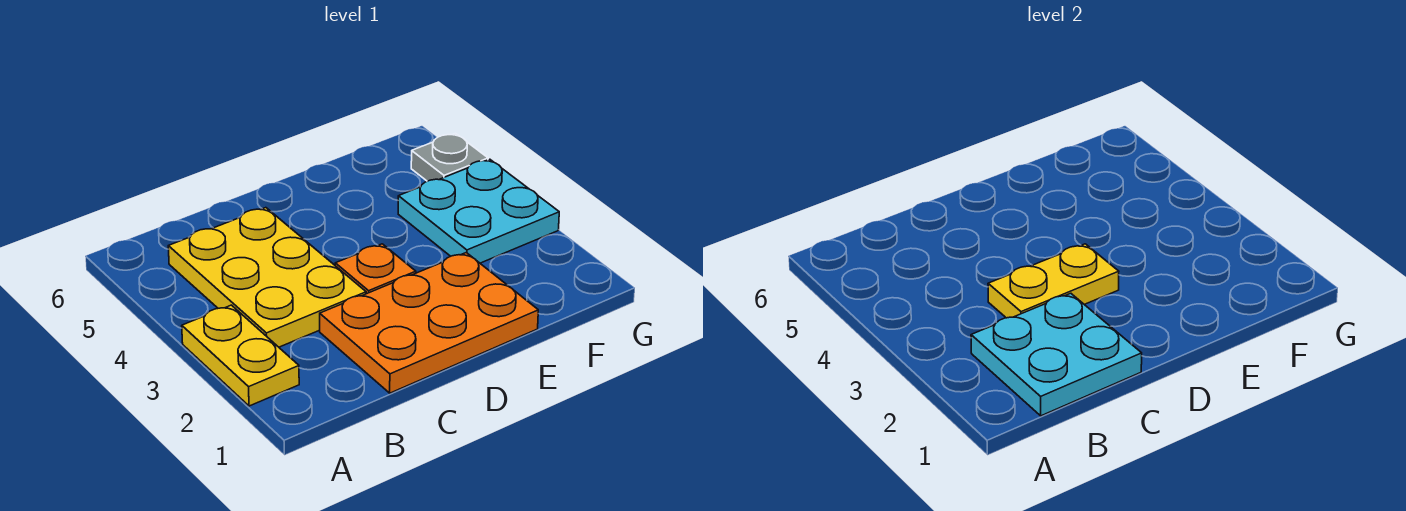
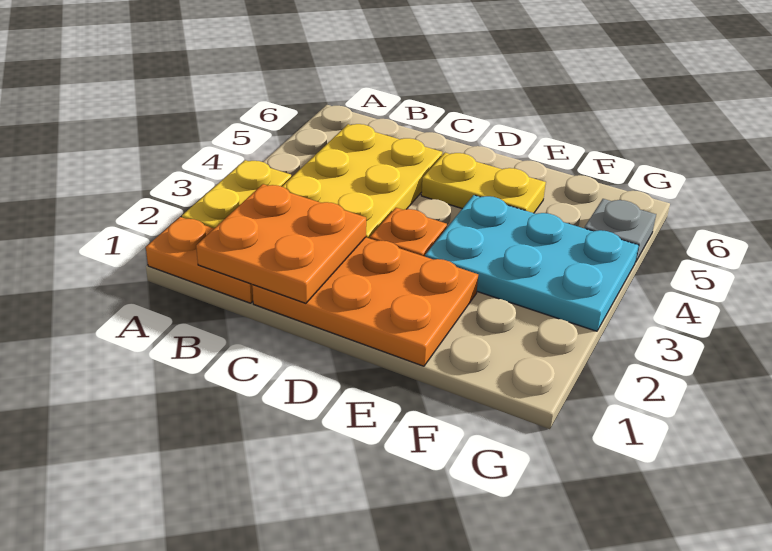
none -> orange plate A1:B1 level 1
cyan plate B1:C2 level 2 -> orange plate B1:C2 level 2
yellow plate C3:D3 level 2 -> yellow plate D5:E5 level 1
cyan plate F3:G4 level 1 -> cyan plate E3:G4 level 1

